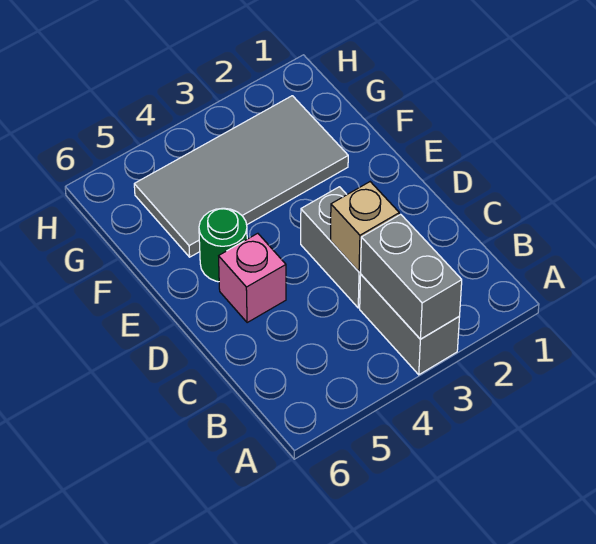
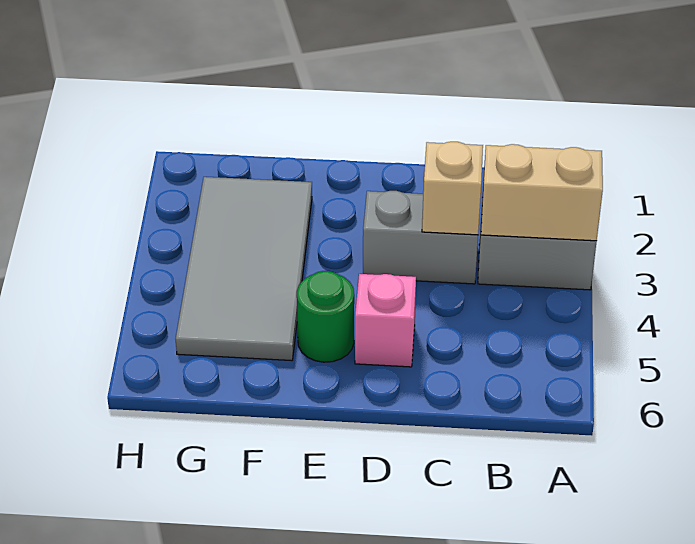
grey brick A3:B3 level 2 -> tan brick A3:B3 level 2

